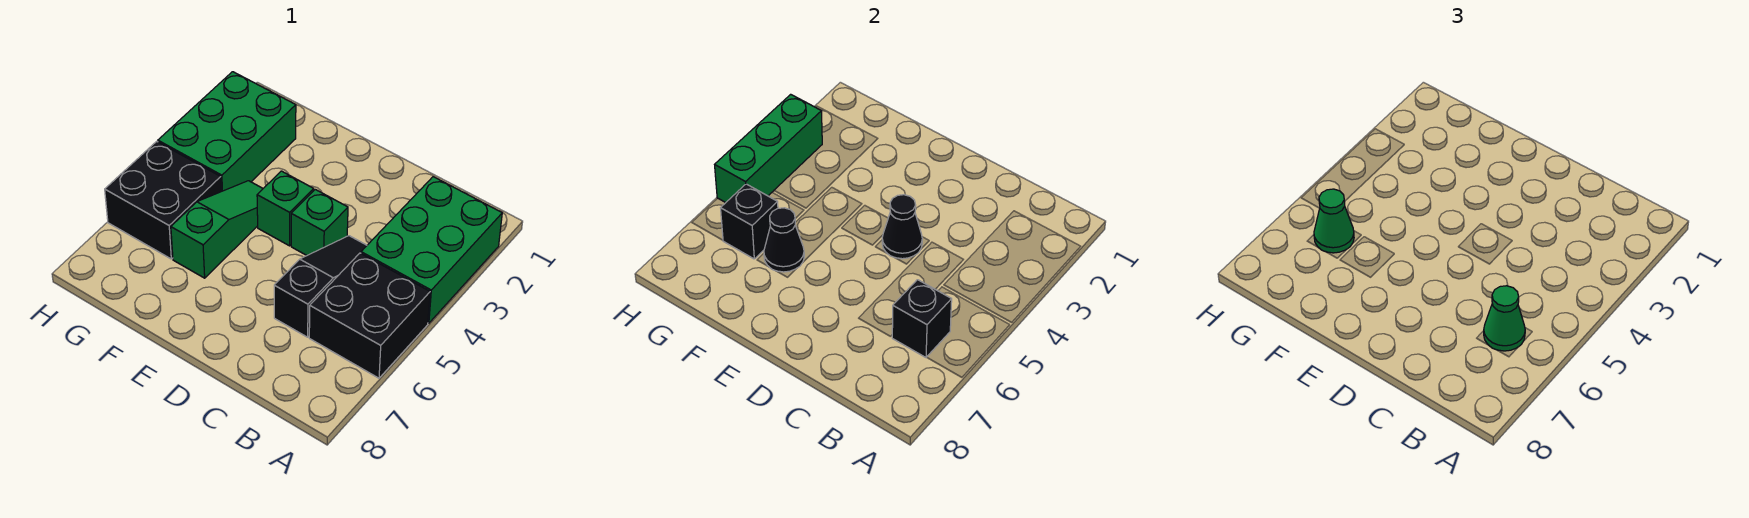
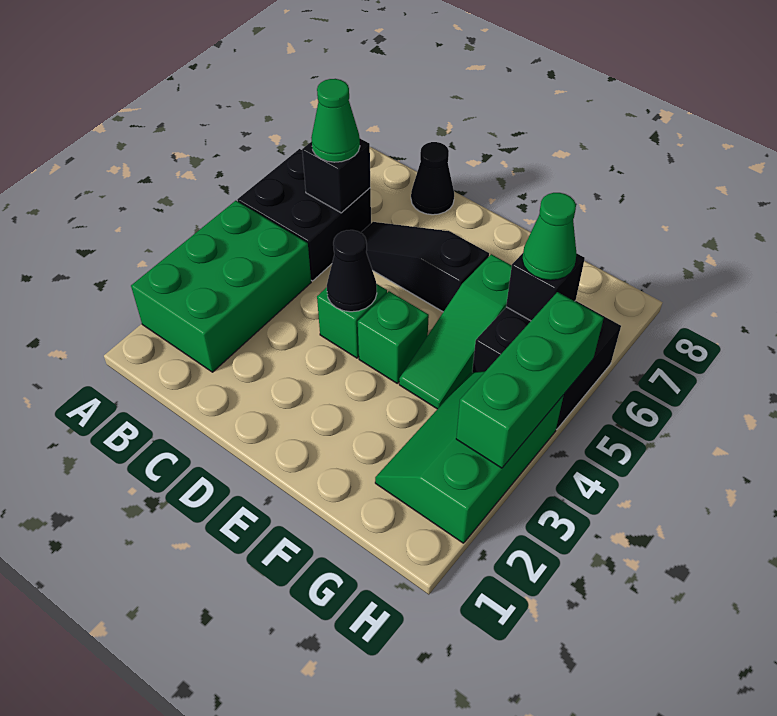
black slope C4:C6 level 1 top 6 -> black slope C6:E6 level 1 top E
black cone F6 level 2 -> black cone C8 level 1
green brick G2:H4 level 1 -> green slope G2:H4 level 1 top H

